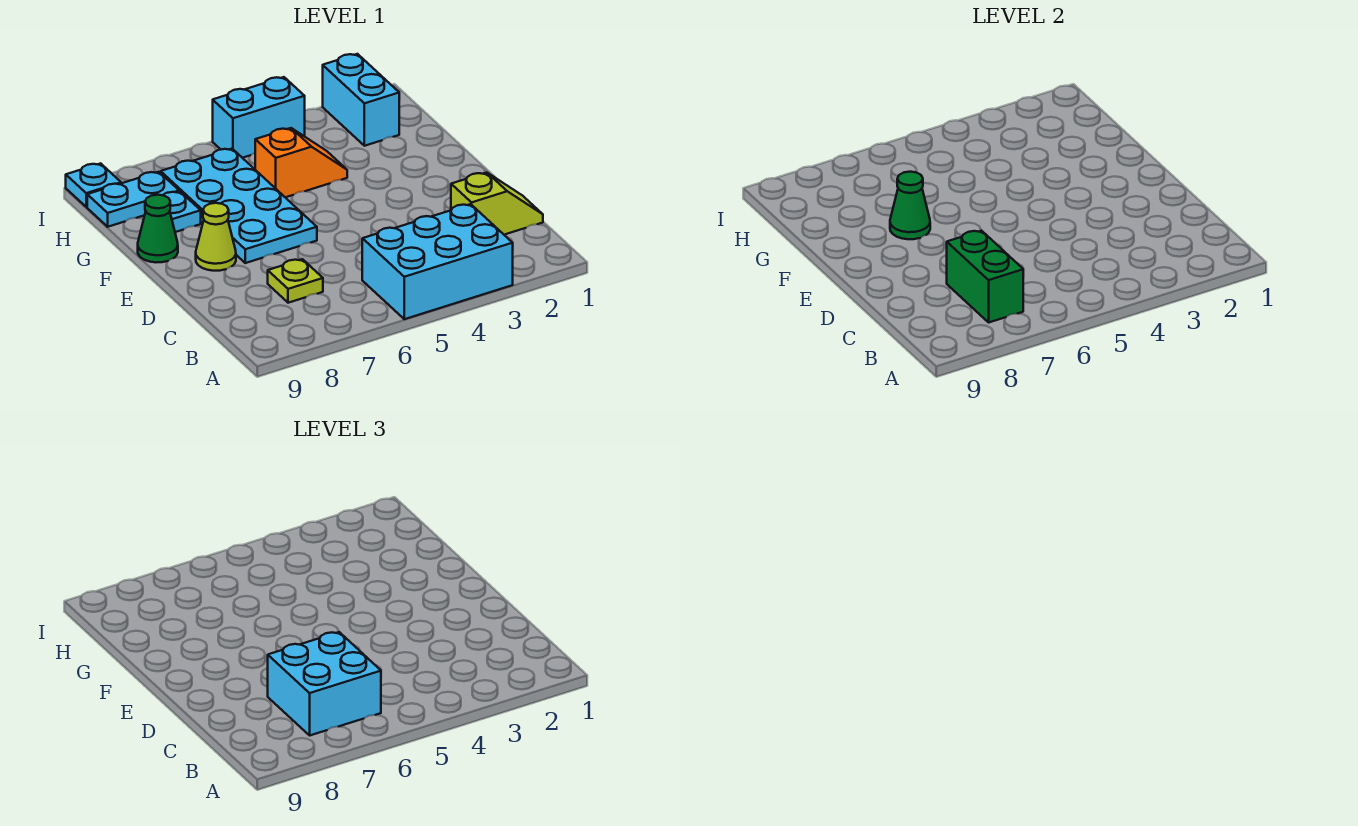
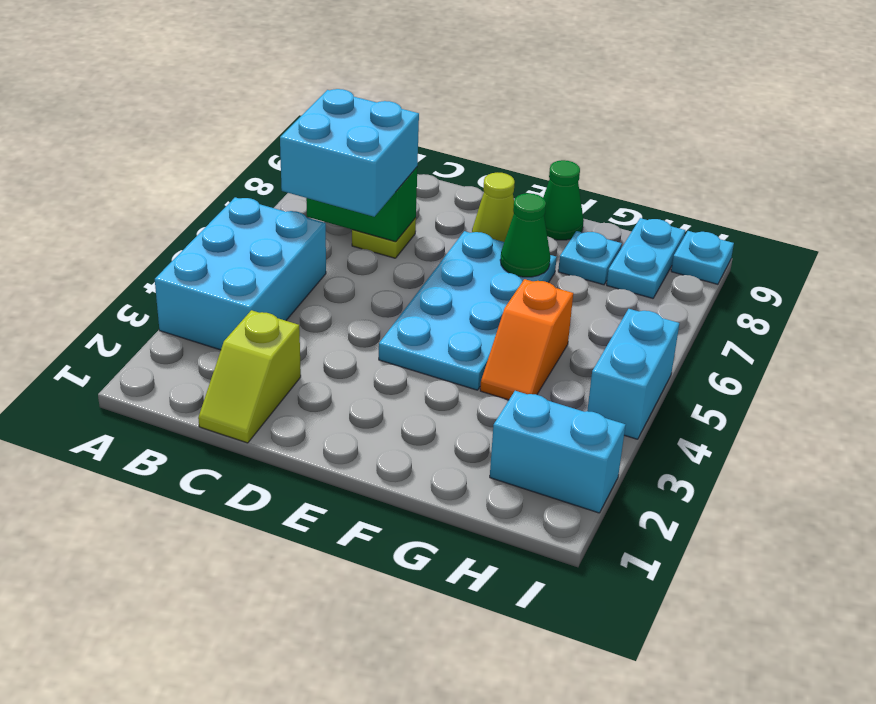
cyan plate E6:H7 level 1 -> cyan plate E4:F7 level 1

